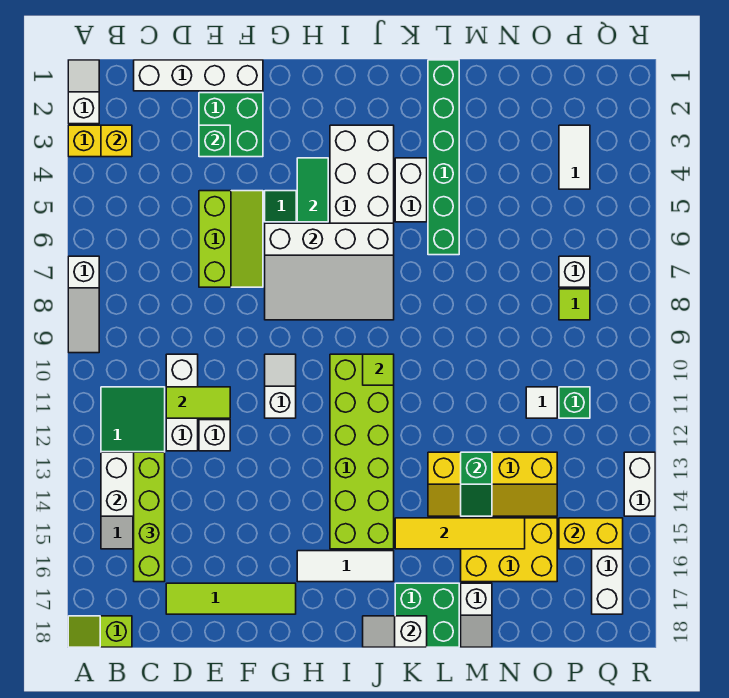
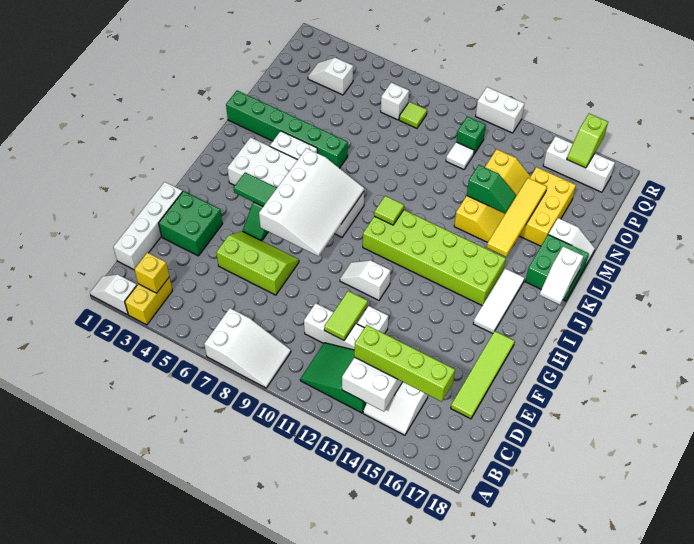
white slope A7:A9 level 1 top 7 -> white slope A7:B9 level 1 top 7
lime slope A18:B18 level 1 top B -> lime slope Q16:R16 level 2 top R
green brick E3 level 2 -> none
white tile P3:P4 level 1 -> white slope P3:P4 level 1 top 4
yellow brick P15:Q15 level 2 -> none
white brick R13:R14 level 1 -> white brick R11:R12 level 1

